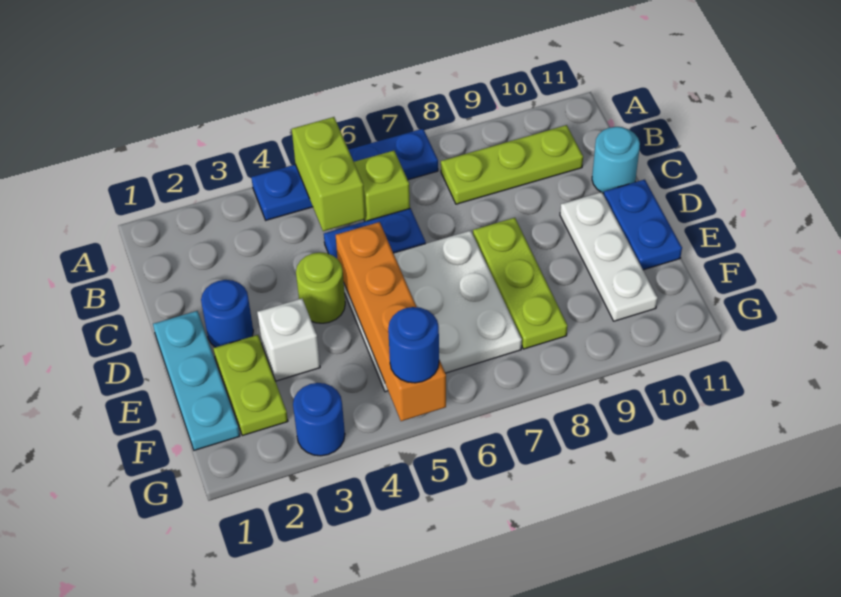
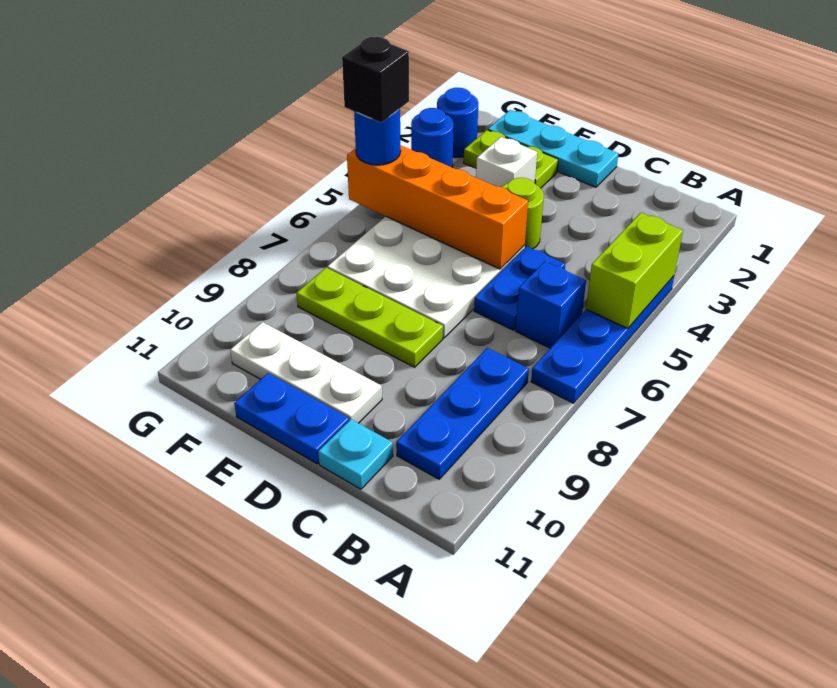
lime brick A5:B5 level 2 -> lime brick A4:A5 level 2
lime brick B6 level 1 -> blue brick B6 level 1
lime plate B8:B10 level 1 -> blue plate B8:B10 level 1
cyan round brick C11 level 1 -> cyan plate C11 level 1
blue round brick D2 level 1 -> blue round brick G2 level 1
none -> black brick G5 level 4

